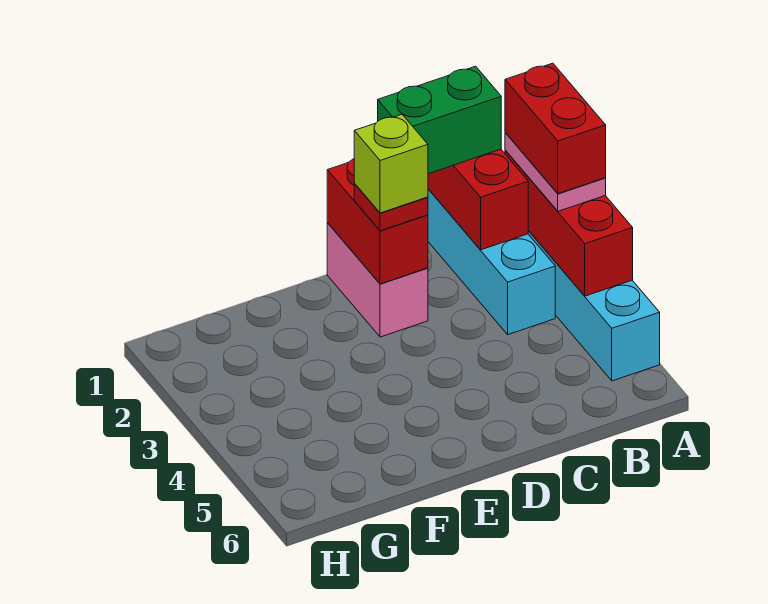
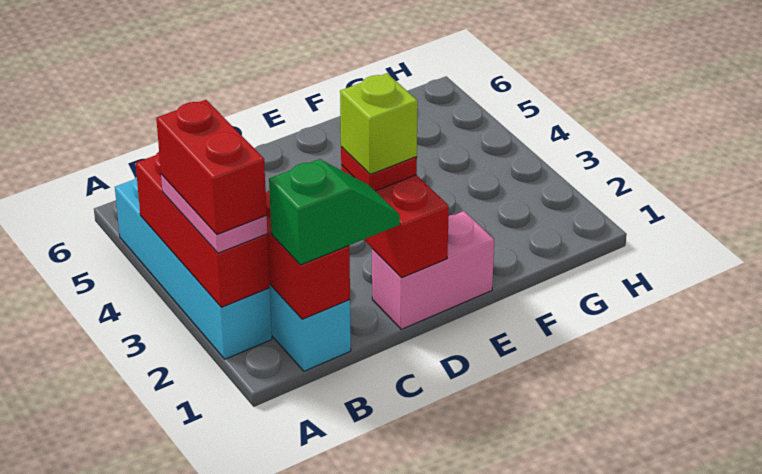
green brick B1:C1 level 3 -> green slope B1:C1 level 3 top B
pink brick D1:D2 level 1 -> pink brick D1:E1 level 1

